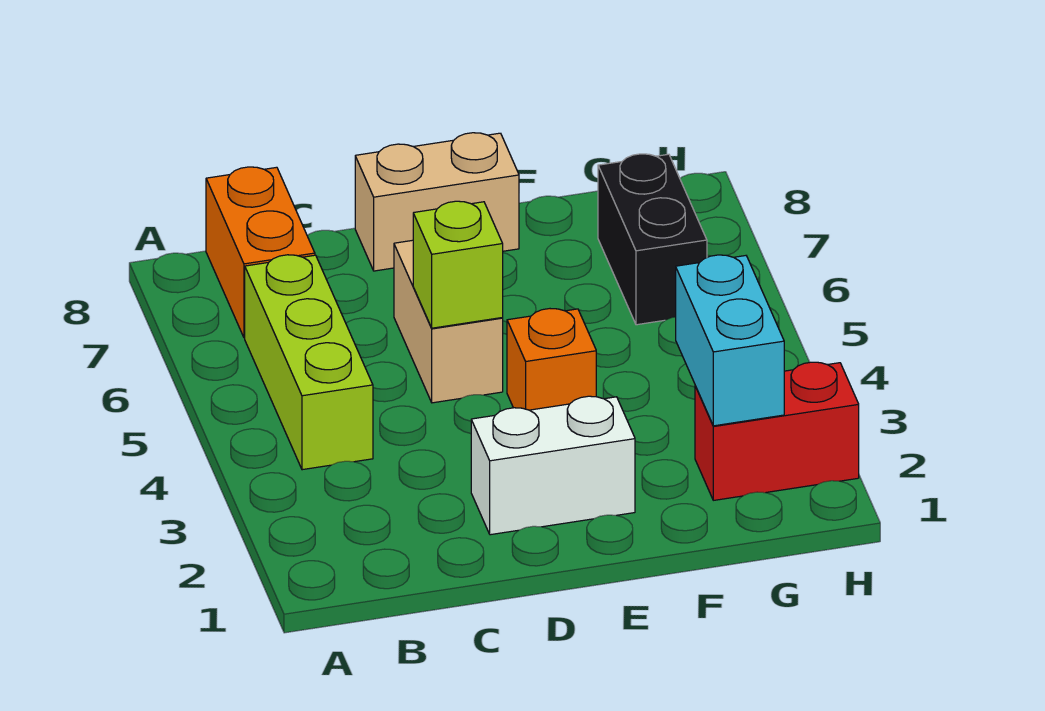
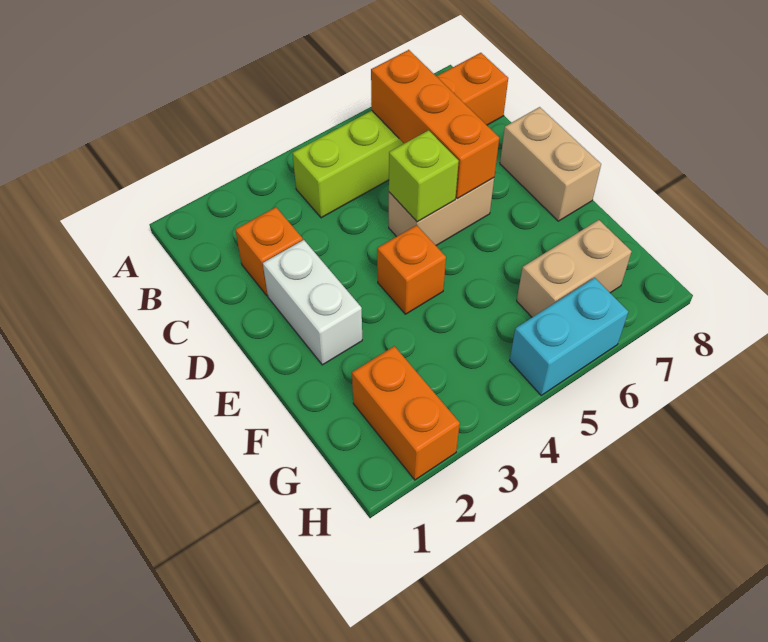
none -> orange brick B6:D6 level 2
none -> orange brick C2 level 1
red brick G2:H2 level 1 -> orange brick G2:H2 level 1
cyan brick G2:G3 level 2 -> cyan brick H5:H6 level 1
black brick G6:G7 level 1 -> tan brick G6:G7 level 1

